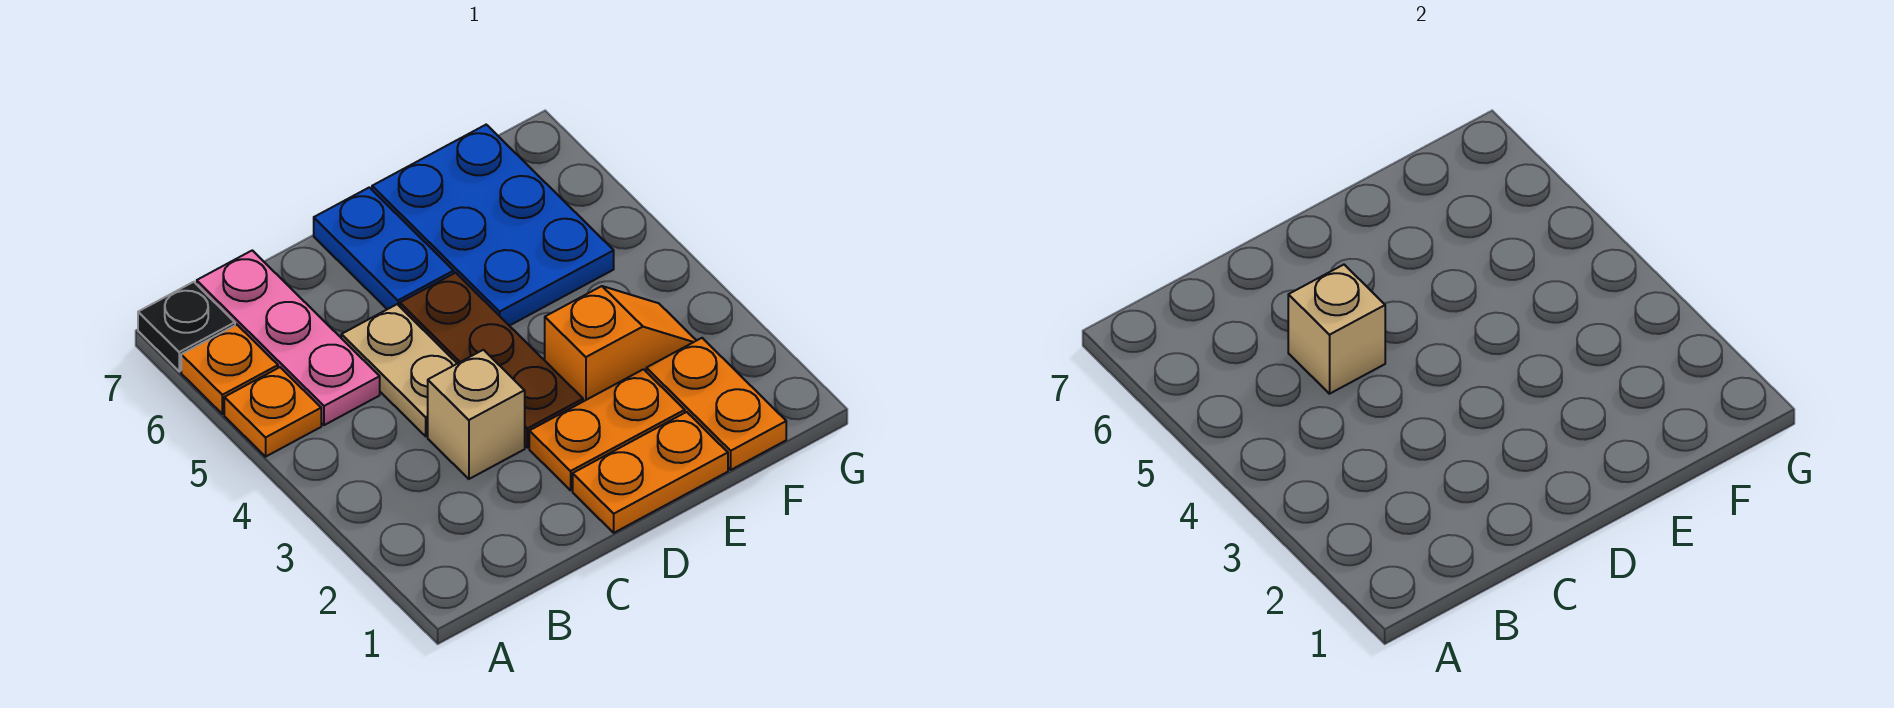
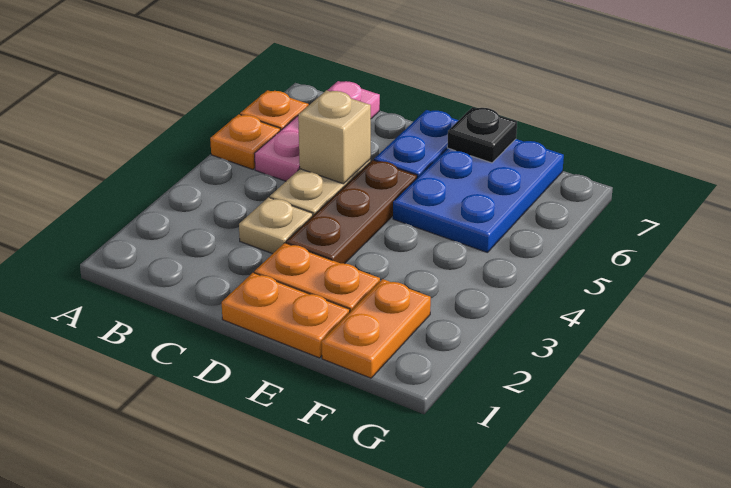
black plate A7 level 1 -> black plate E7 level 2
tan brick C3 level 1 -> tan plate C3 level 1
orange slope E3:F3 level 1 top E -> none

